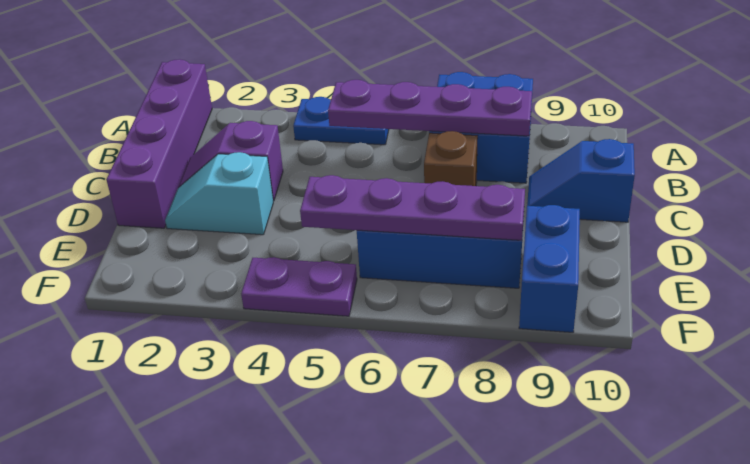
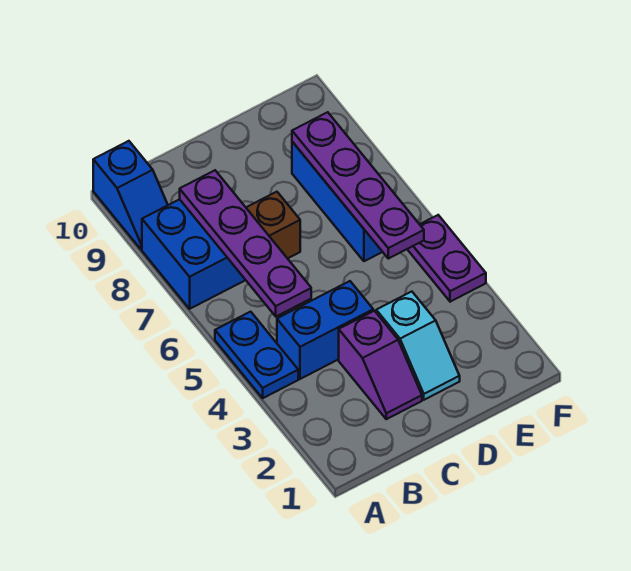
purple brick A1:D1 level 1 -> none
blue slope C9:C10 level 1 top 10 -> blue slope A9:A10 level 1 top 10
blue brick E9:F9 level 1 -> blue brick B4:C4 level 1

